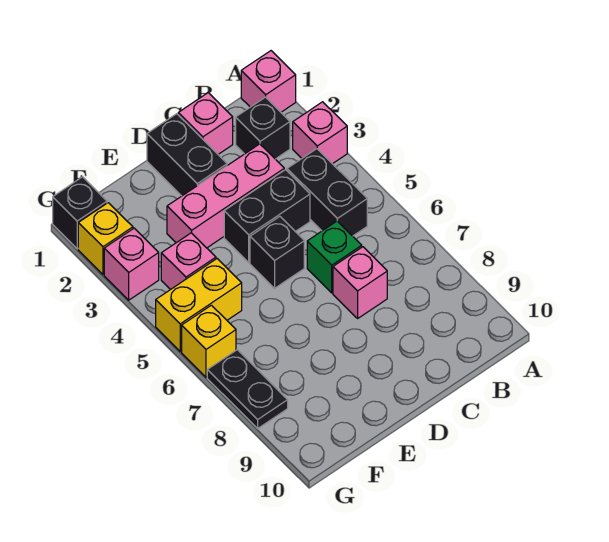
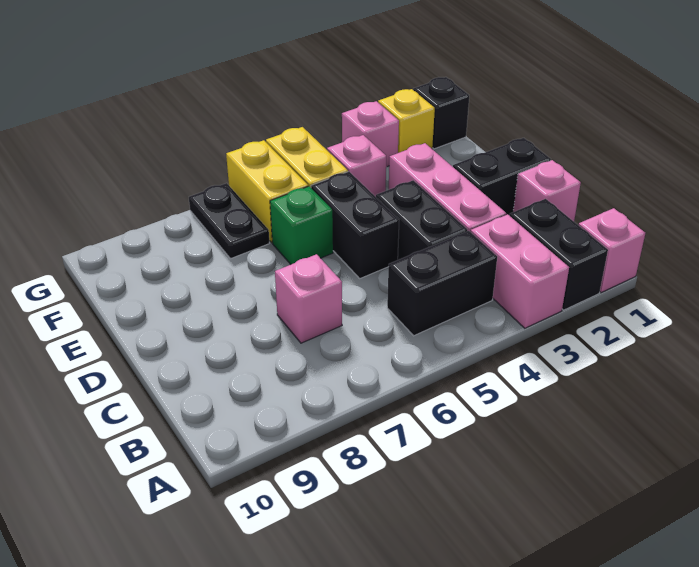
pink brick A3 level 1 -> pink brick A3:B3 level 1
black brick B2 level 1 -> black brick A2:B2 level 1
green brick C6 level 1 -> green brick E6 level 1
black brick D5 level 1 -> black brick D5:E5 level 1
yellow brick G6 level 1 -> yellow brick F6:G6 level 1
black plate G7:G8 level 1 -> black plate F7:G7 level 1

